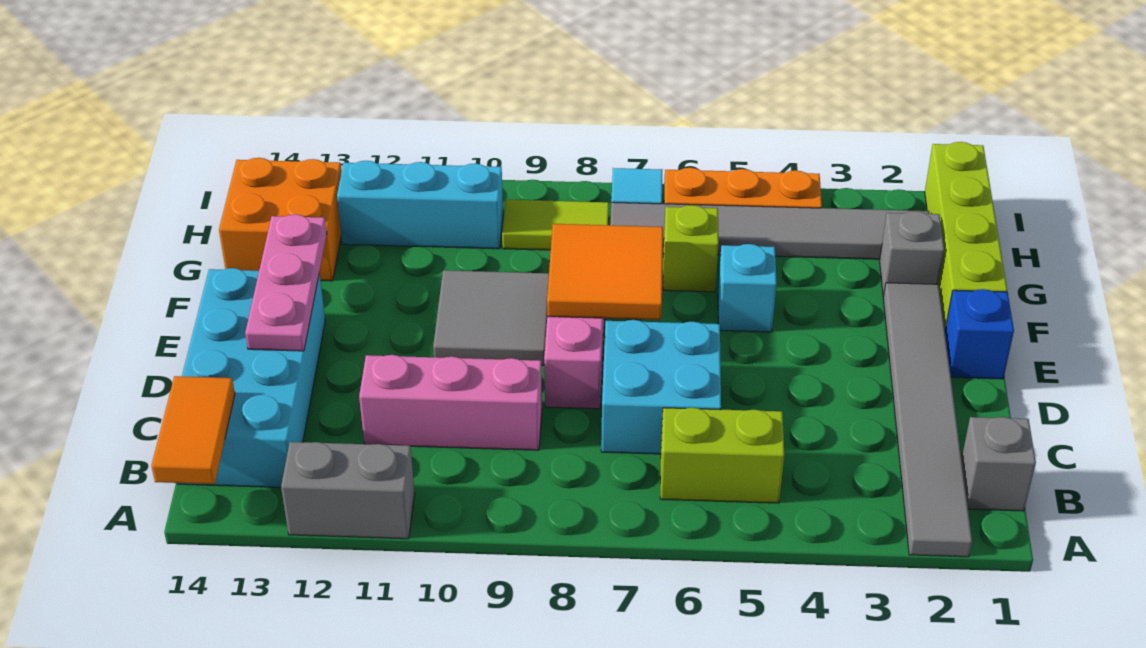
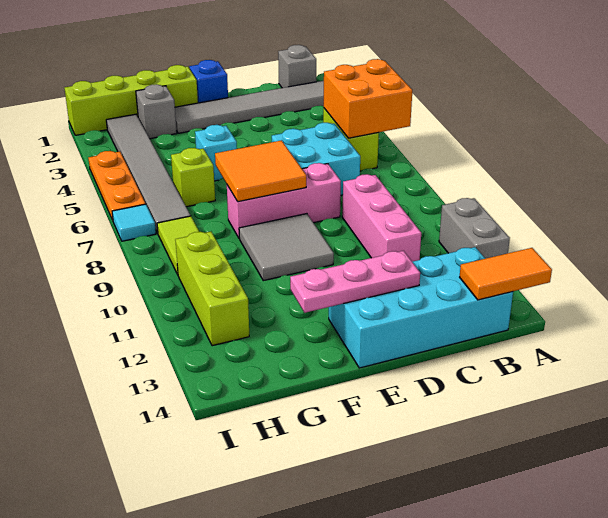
orange brick G13:H14 level 1 -> orange brick A5:B6 level 2
cyan brick H10:H12 level 1 -> lime brick H10:H12 level 1

